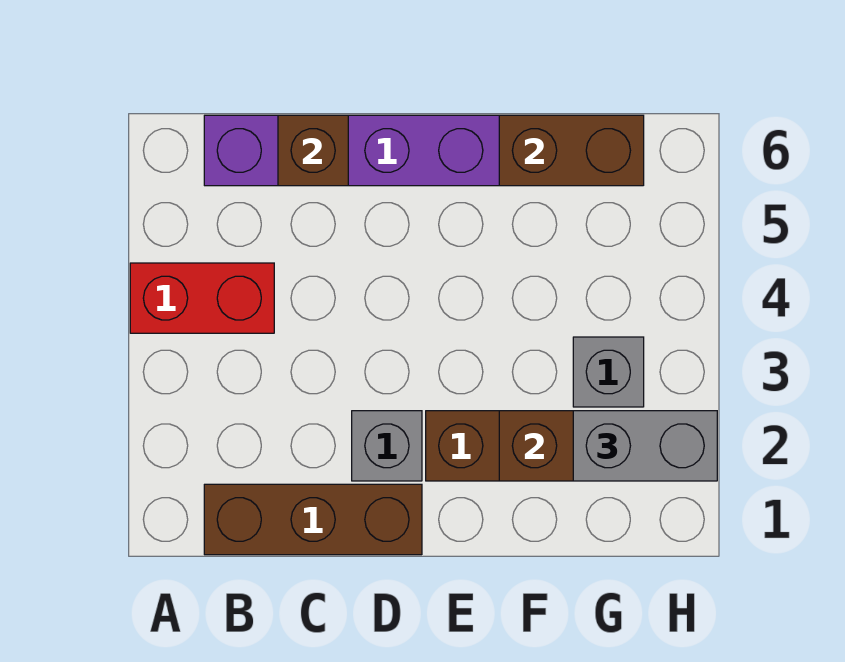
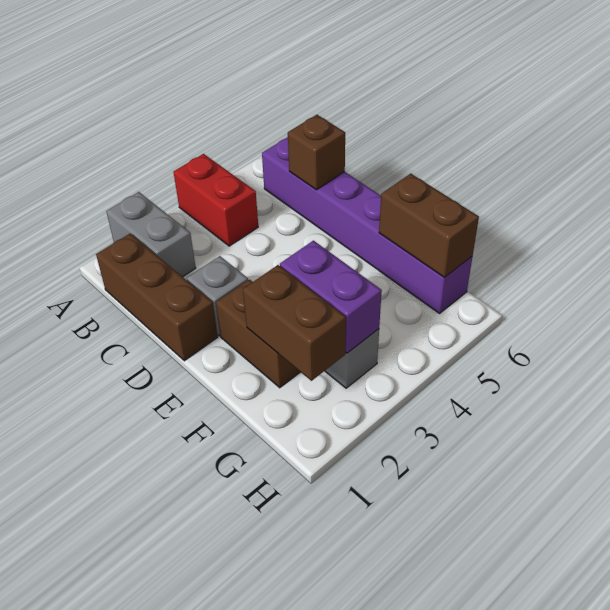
none -> purple brick F3:G3 level 2
grey brick G2:H2 level 3 -> grey brick A2:B2 level 1

